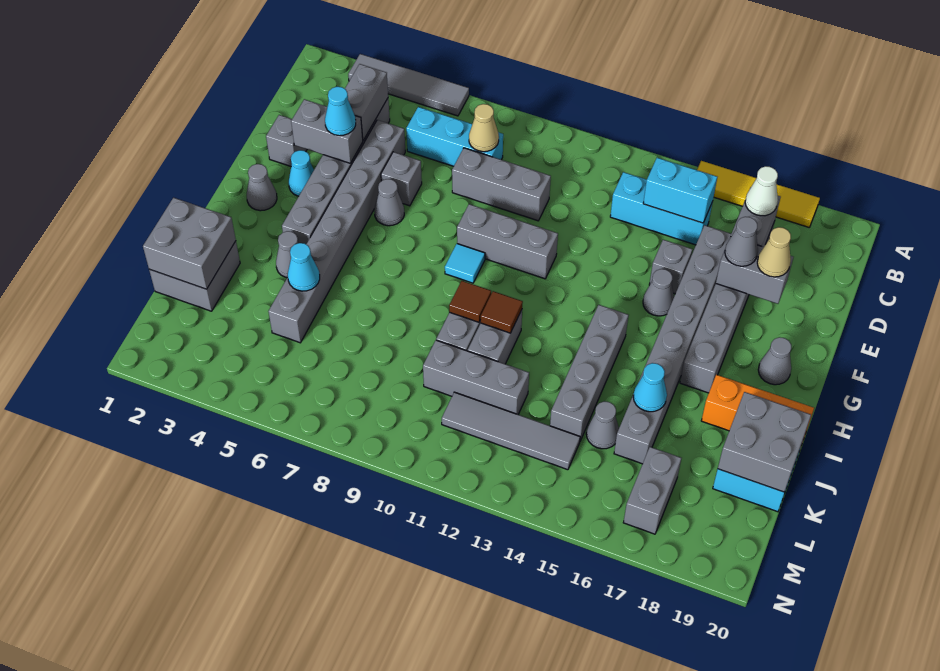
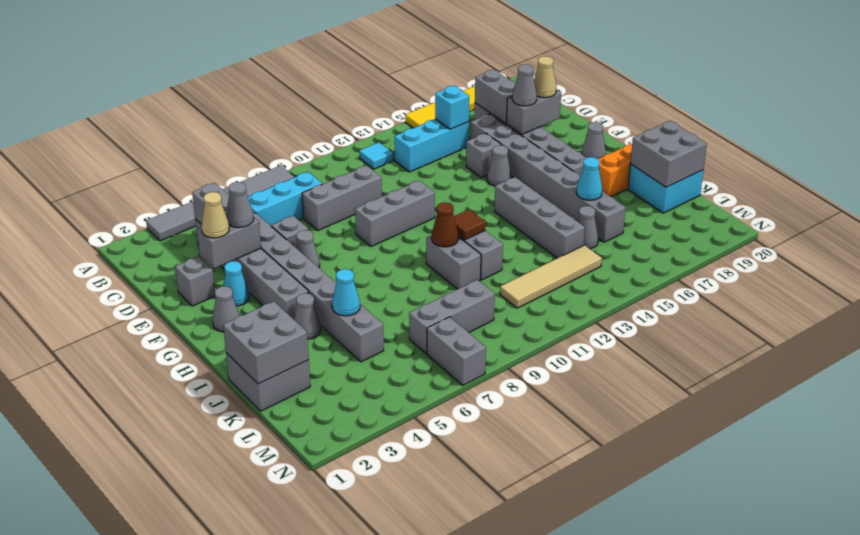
grey tile A3:A6 level 1 -> grey tile A3:A8 level 1
tan cone C8 level 2 -> tan cone E3 level 3
cyan brick C14:C15 level 2 -> cyan brick C15 level 2
white cone C17 level 3 -> none
cyan cone E4 level 3 -> grey cone E4 level 3
cyan tile G9 level 1 -> cyan tile B12 level 1
brown tile I10 level 2 -> brown cone I10 level 2
grey brick K10:K12 level 1 -> grey brick L7:L9 level 1
grey tile L11:L14 level 1 -> tan tile L11:L14 level 1
grey brick L17:M17 level 1 -> grey brick M7:N7 level 1

